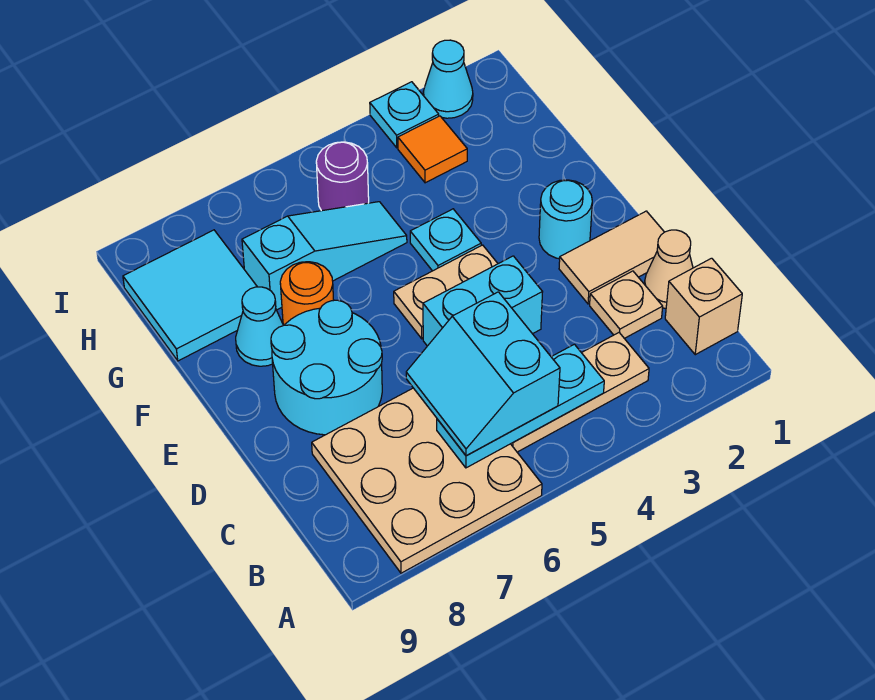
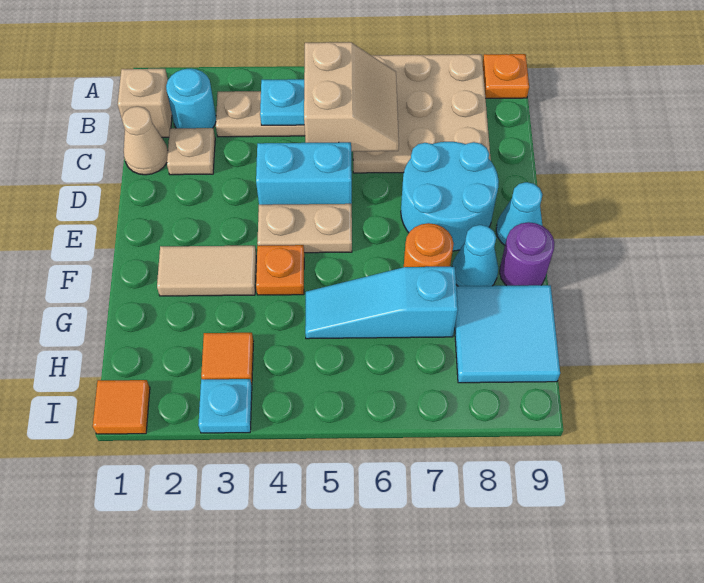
none -> orange plate A9 level 1
cyan slope B5:C6 level 3 top 5 -> tan slope B5:C6 level 3 top 5
tan tile D1:D2 level 1 -> tan tile F2:F3 level 1
cyan round brick E2 level 1 -> cyan round brick B2 level 1
cyan plate F4 level 1 -> orange plate F4 level 1
purple round brick H5 level 1 -> purple round brick F9 level 1
none -> orange tile I1 level 1
cyan cone I2 level 1 -> cyan cone E9 level 1

